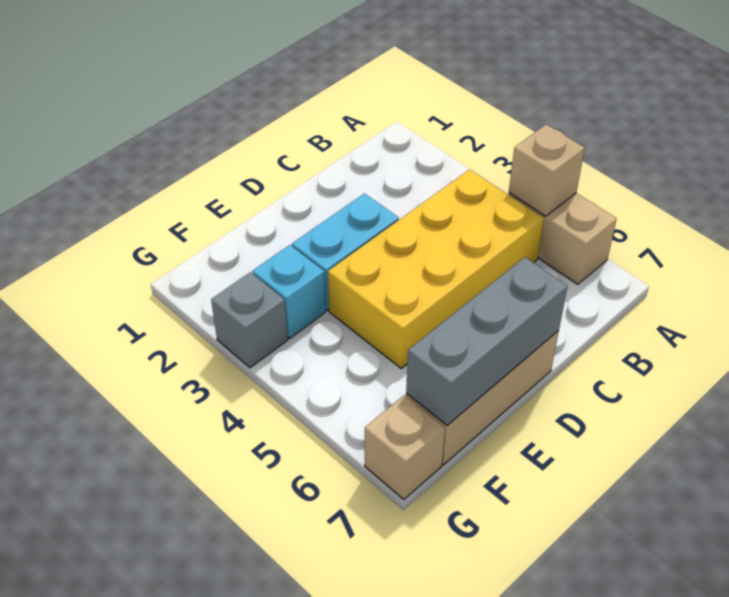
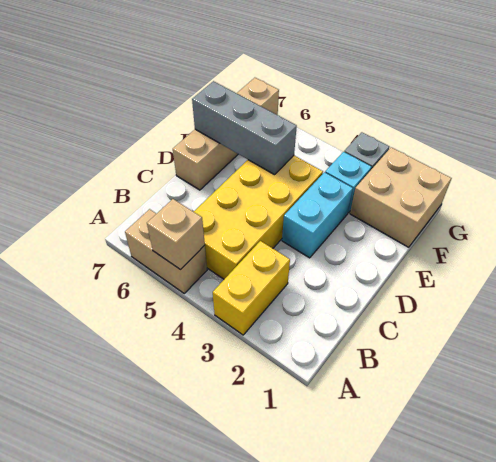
none -> yellow brick A3:B3 level 1
grey brick D7:F7 level 2 -> grey brick E5:E7 level 2
none -> tan brick F1:G2 level 1

